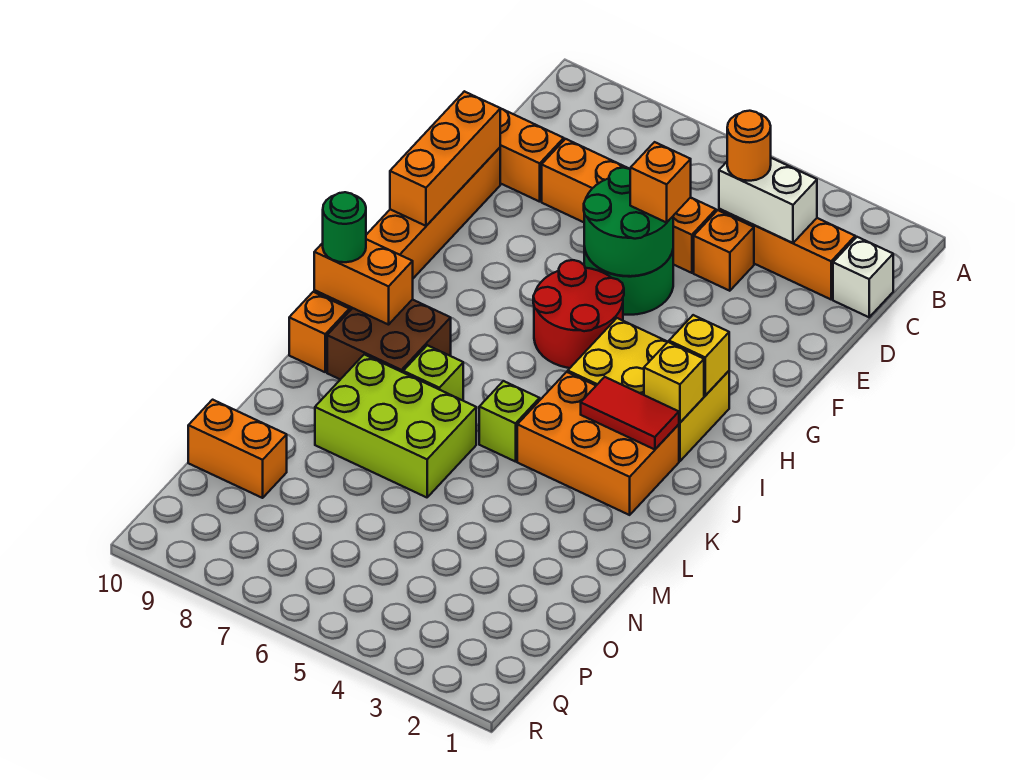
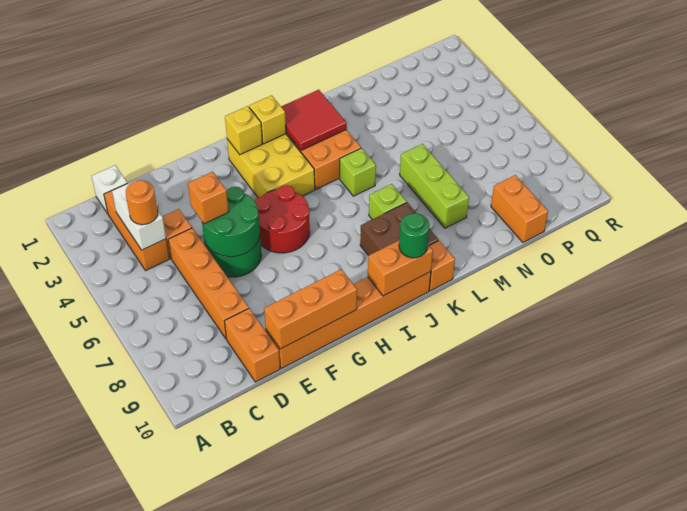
red tile J2:J3 level 2 -> red tile J2:K3 level 2
orange brick J9:J10 level 2 -> orange brick I10:J10 level 2
lime brick L6:M8 level 1 -> lime brick M6:M8 level 1

